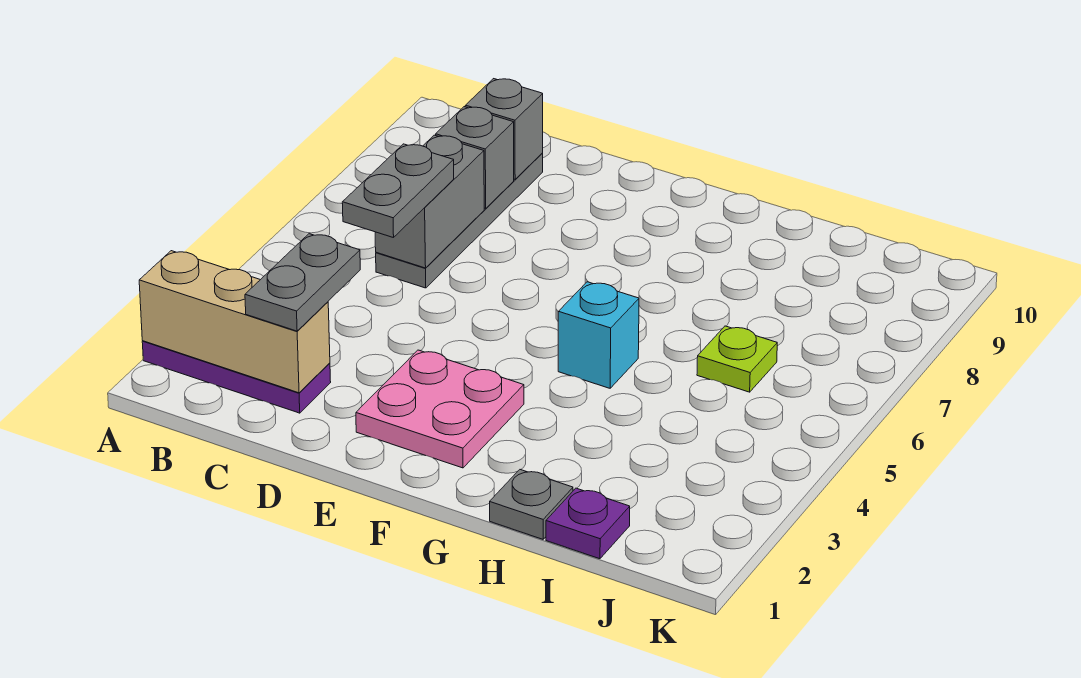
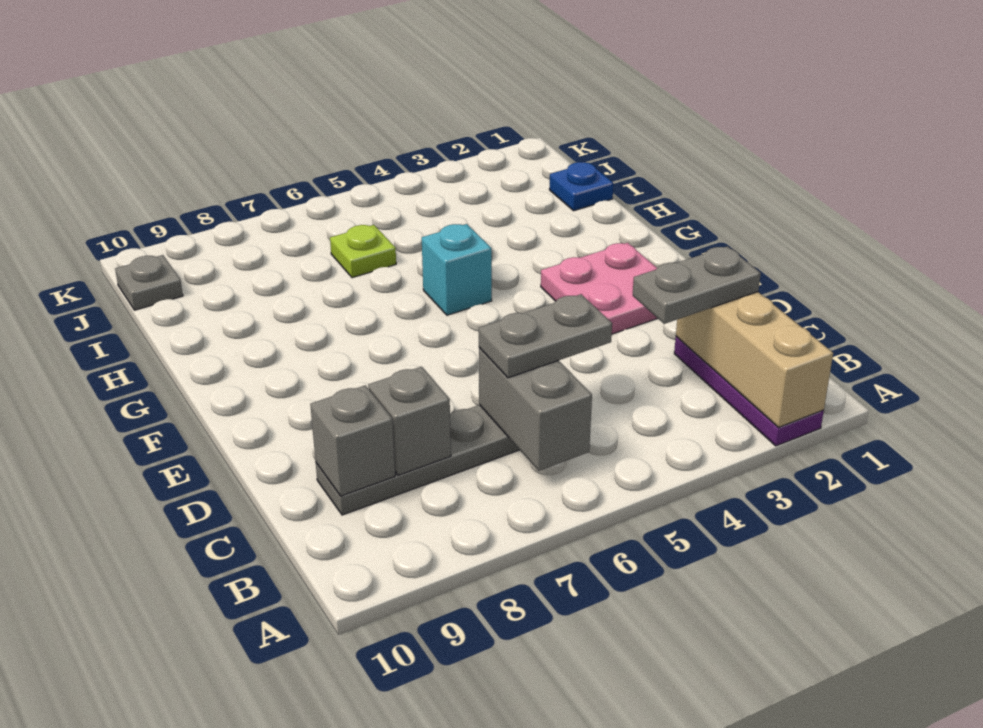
grey brick C6:C7 level 2 -> grey brick B6:C6 level 2
grey plate H1 level 1 -> grey plate J10 level 1
purple plate I1 level 1 -> blue plate I1 level 1

